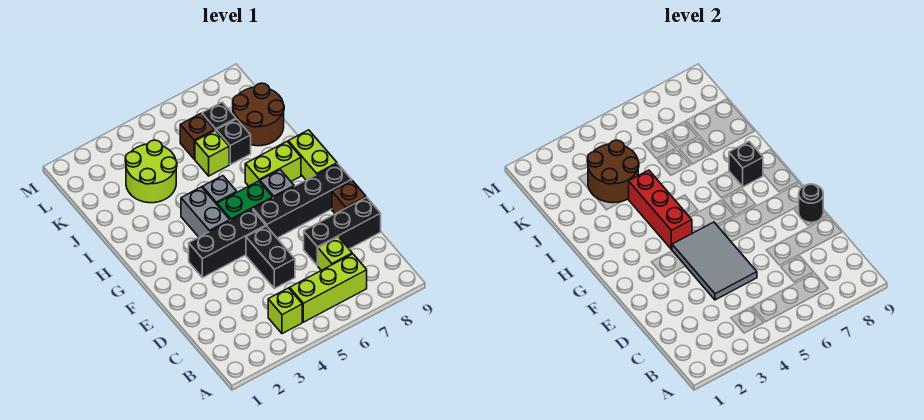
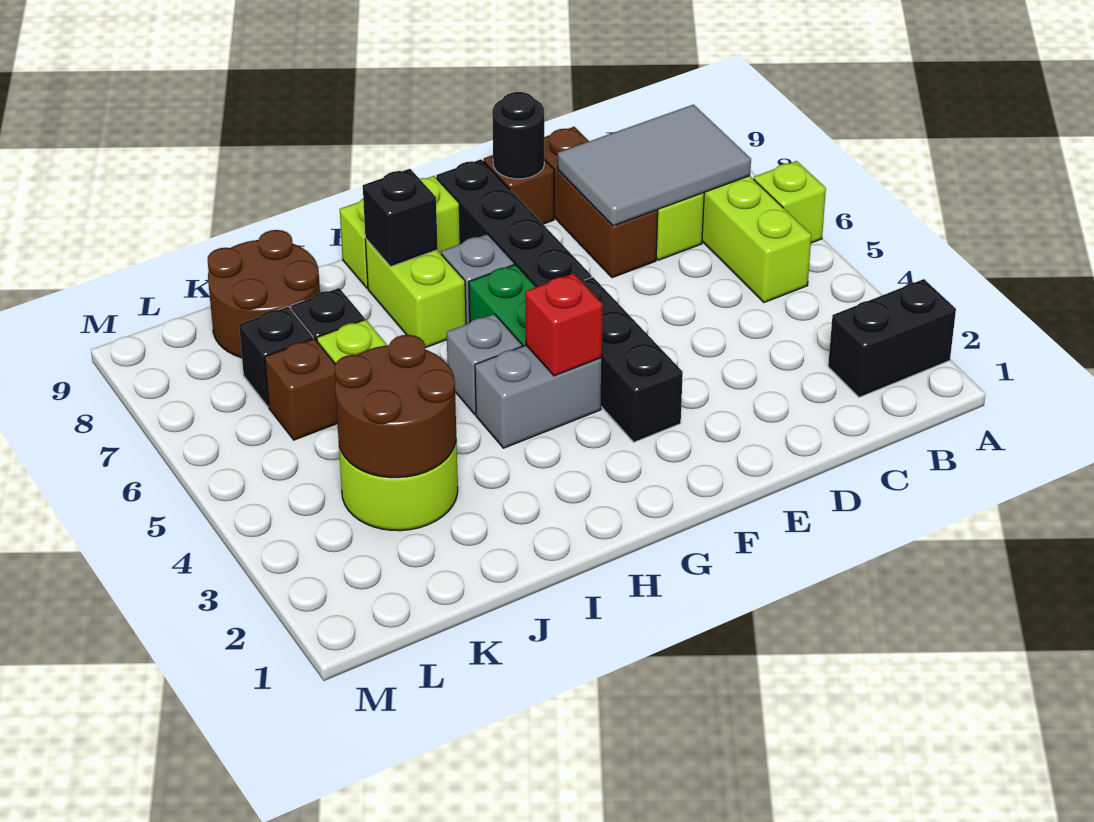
lime brick B4 level 1 -> lime brick A6 level 1
grey tile D4:F5 level 2 -> grey tile B7:D8 level 2
black brick D5:E5 level 1 -> black brick A2:B2 level 1
black brick D7:D9 level 1 -> brown brick D7:D9 level 1
red brick G4:I4 level 2 -> red brick G4 level 2

